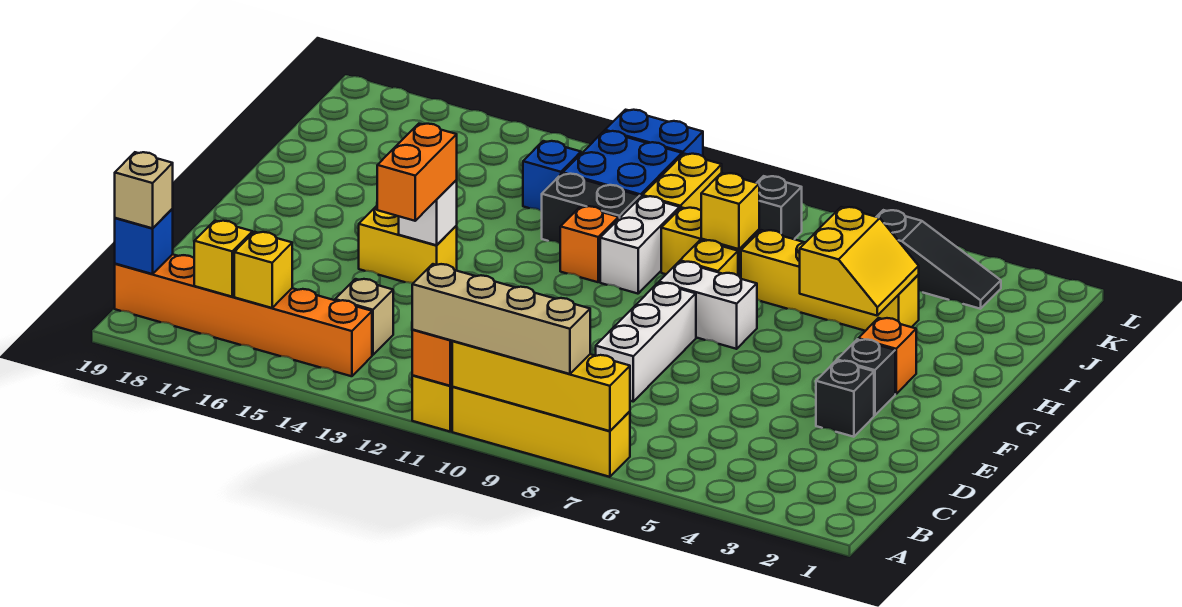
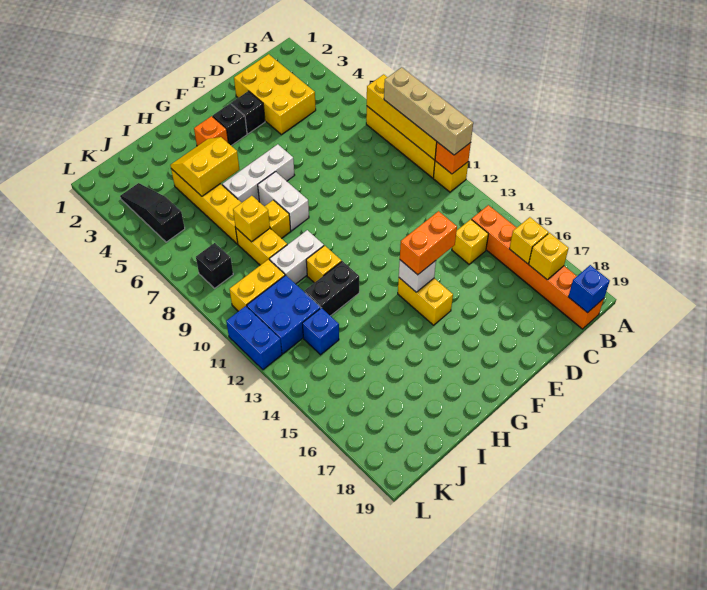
tan brick B19 level 3 -> none
none -> yellow brick C2:D4 level 1
tan brick C14 level 1 -> yellow brick C14 level 1
white brick D8:F8 level 1 -> white brick F6:H6 level 1
orange brick H11 level 1 -> yellow brick H11 level 1
black brick I11:I12 level 1 -> black brick H12:I12 level 1

